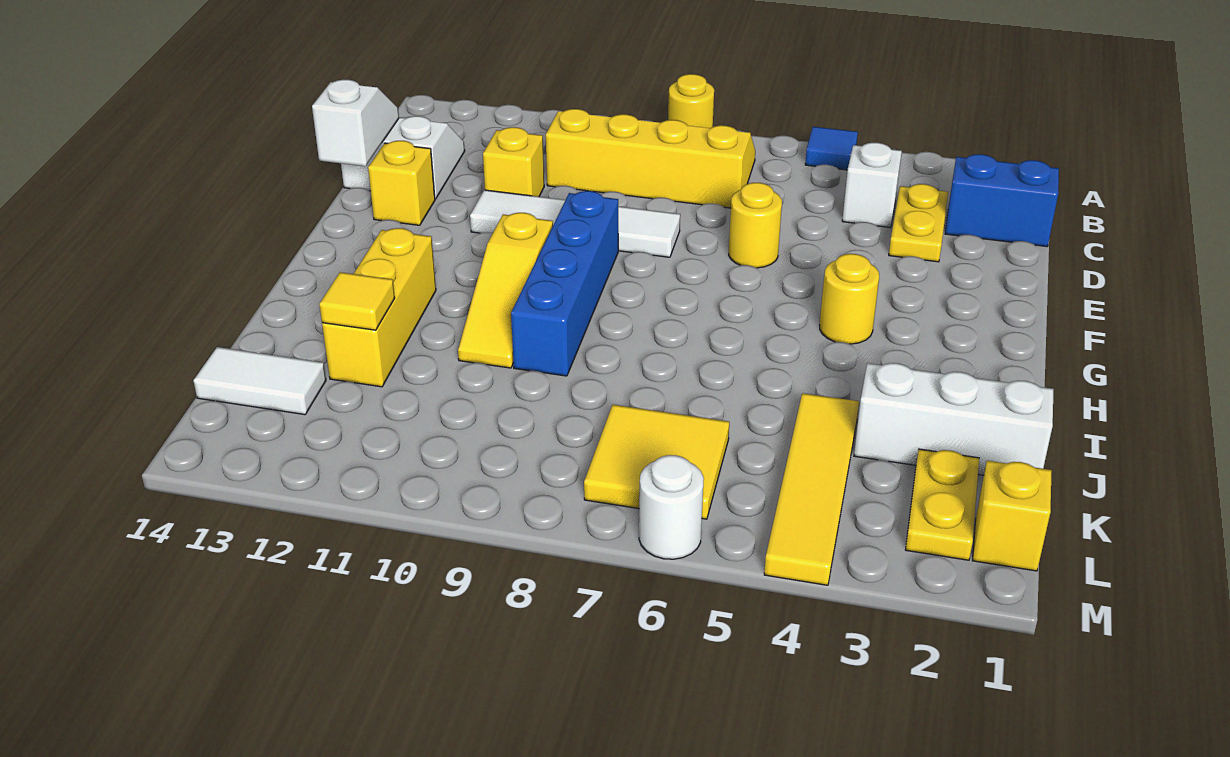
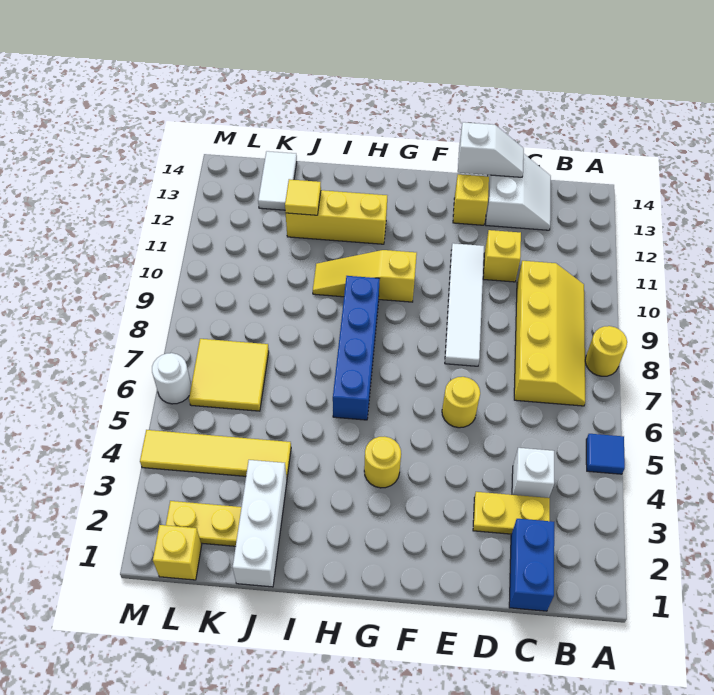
blue brick F9:I9 level 1 -> blue brick H6:H9 level 1

